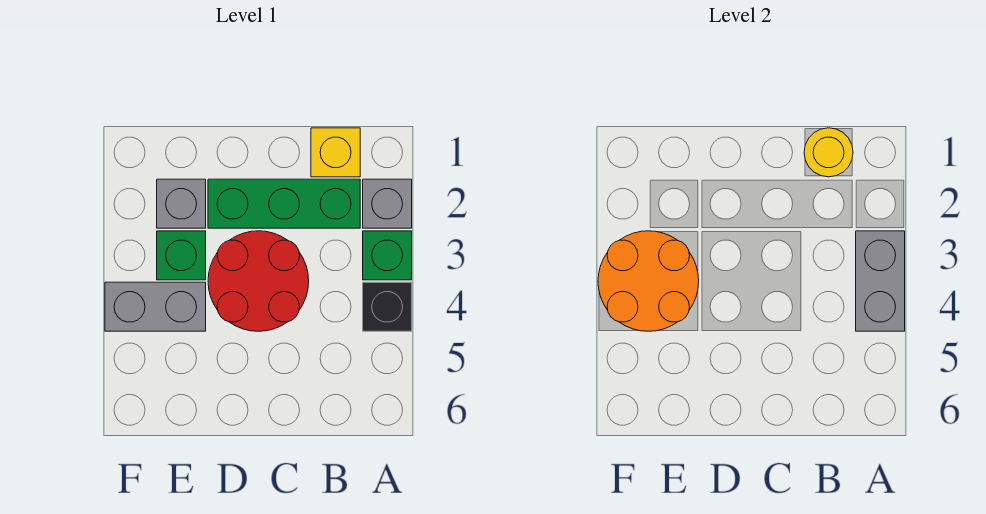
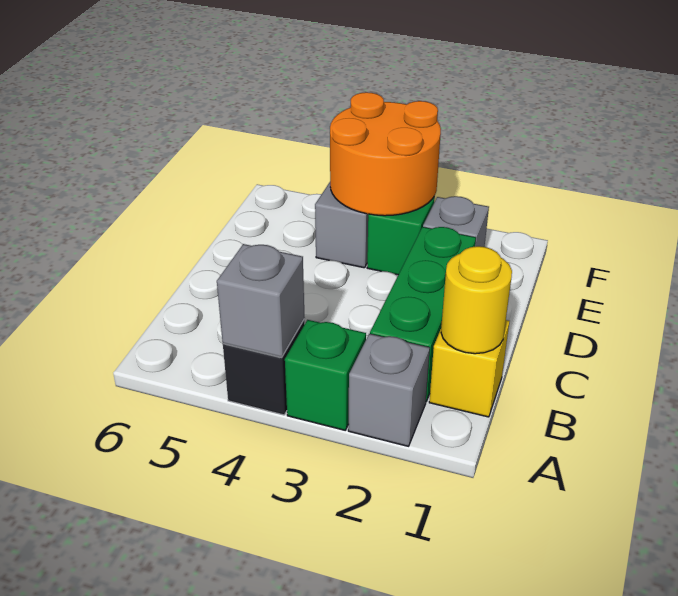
grey brick A3:A4 level 2 -> grey brick A4 level 2
red round brick C3:D4 level 1 -> none

